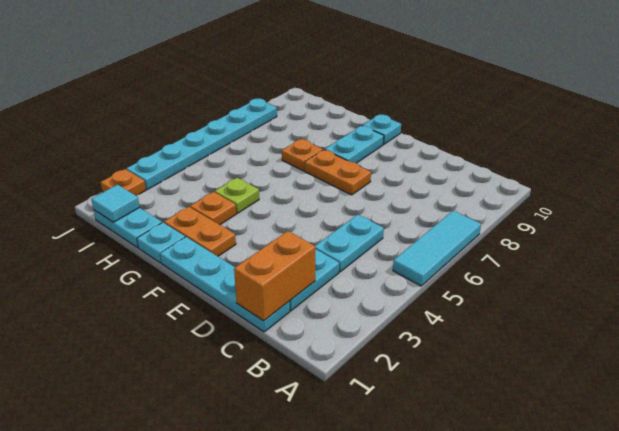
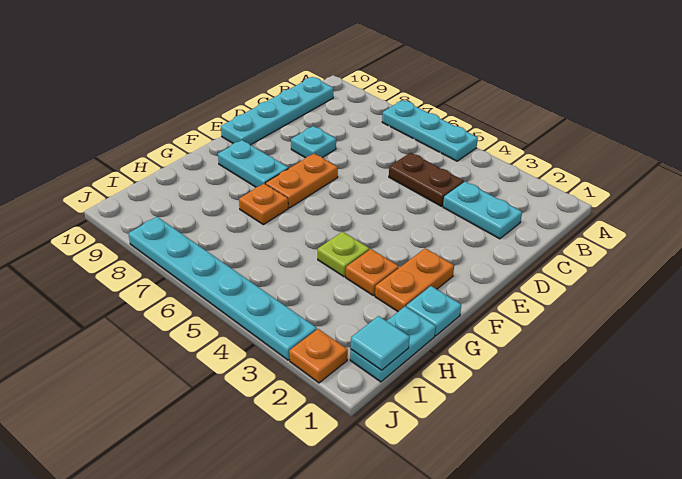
cyan tile A5:A7 level 1 -> cyan plate A5:A7 level 1
cyan plate C1:F1 level 1 -> cyan plate B10:E10 level 1
orange brick C1:C2 level 2 -> none
cyan plate C4:C5 level 1 -> brown plate C4:C5 level 1
cyan plate F10 level 1 -> cyan plate D8 level 1

